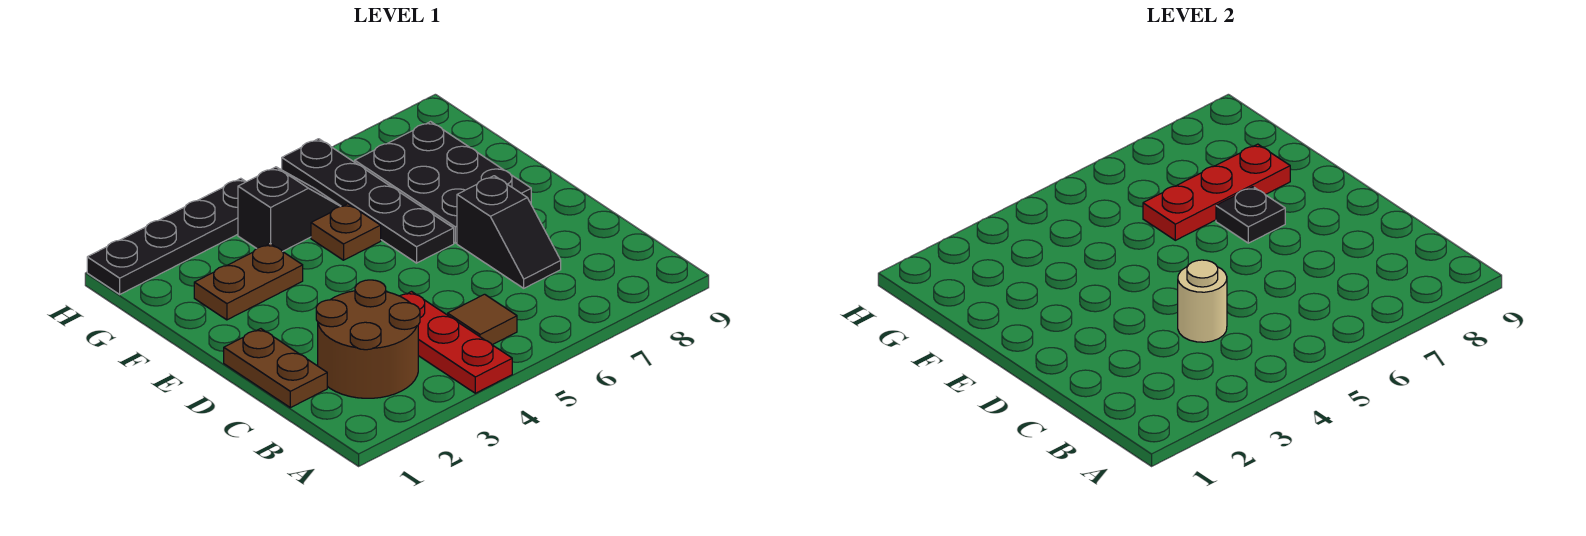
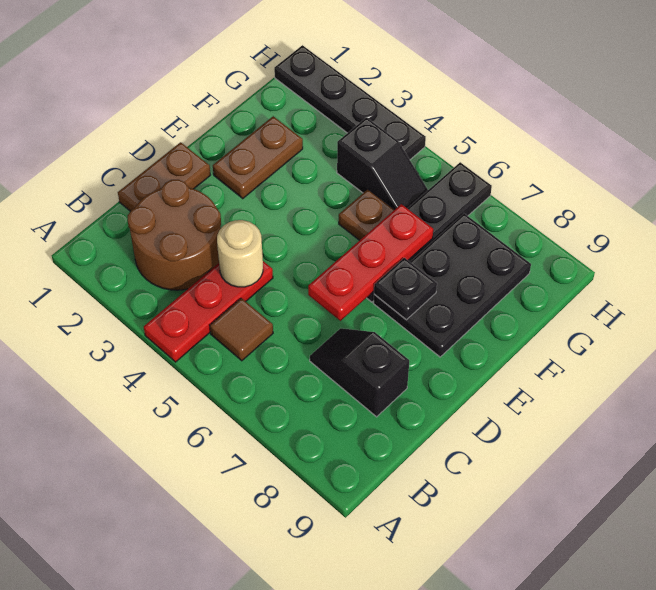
black slope C7:D7 level 1 top D -> black slope C7:C8 level 1 top 8
brown plate F2:F3 level 1 -> brown plate E2:F2 level 1
red plate F6:F8 level 2 -> red plate D6:F6 level 2

